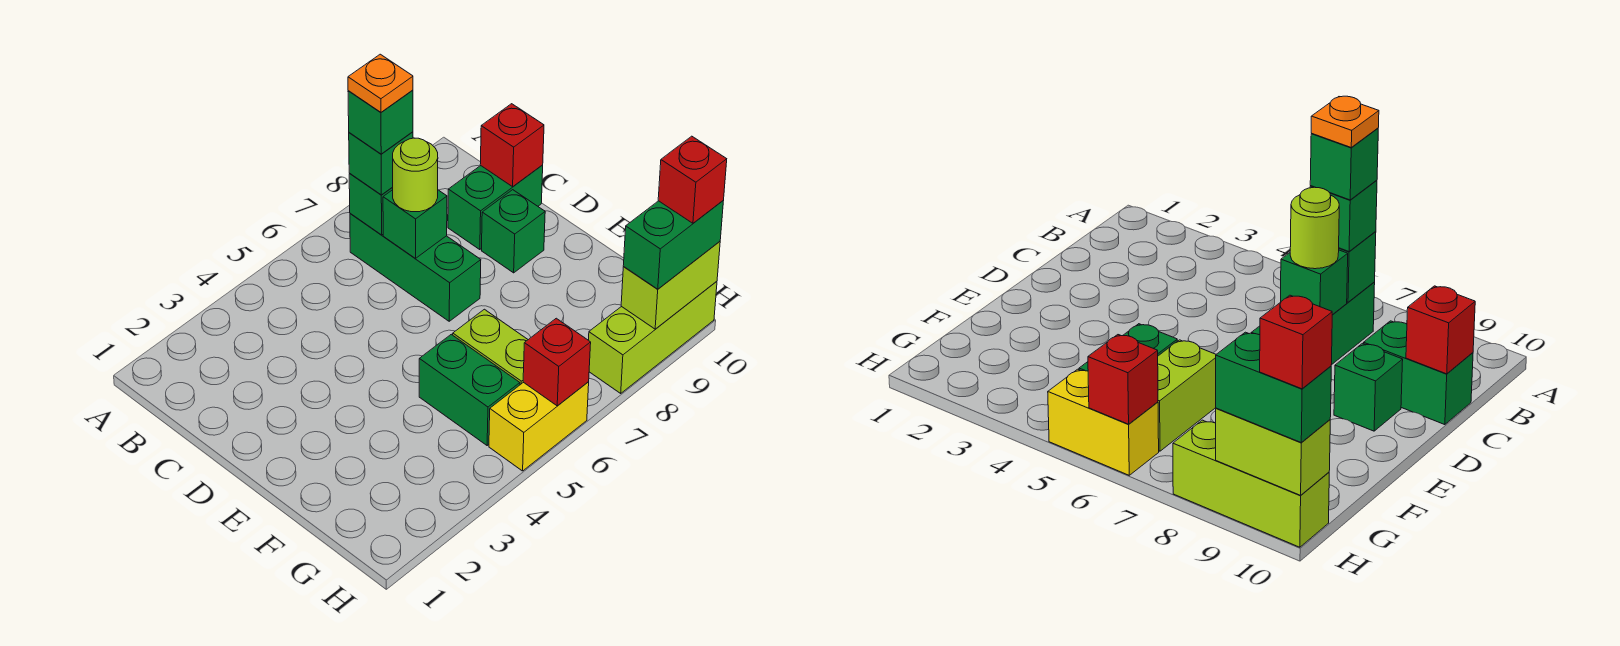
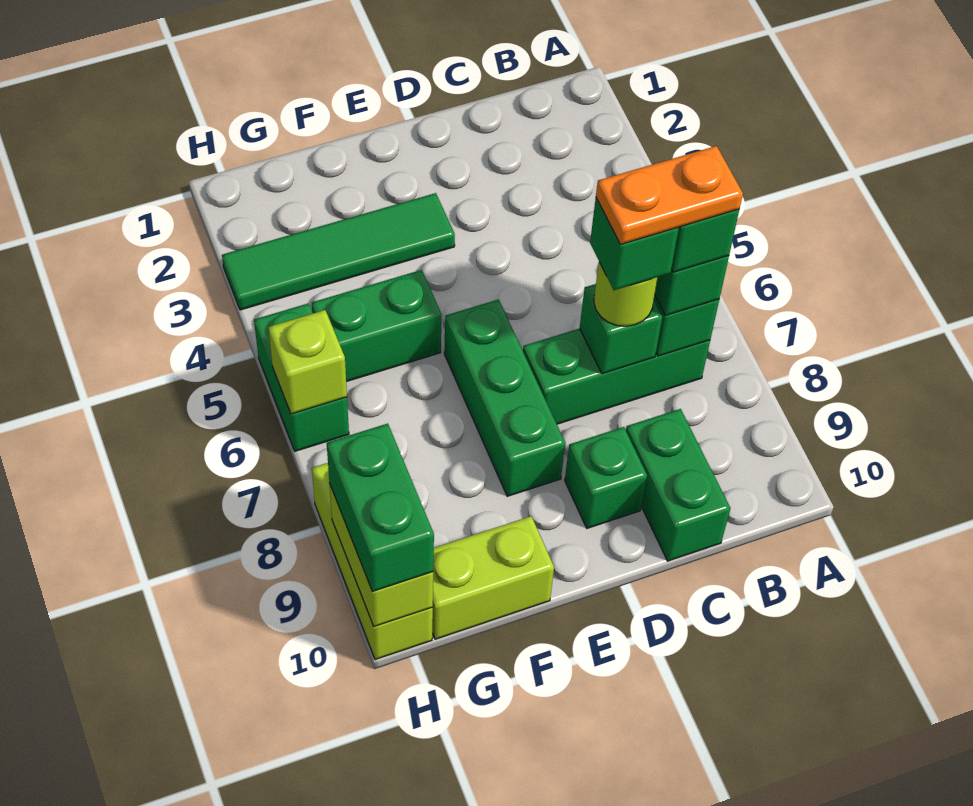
orange plate B7 level 5 -> orange plate B7:C7 level 5
none -> green brick C7 level 4
red brick C10 level 2 -> none
none -> green tile E3:H3 level 1
none -> green brick E6:E8 level 1
lime brick F6:G6 level 1 -> lime brick F10:G10 level 1
yellow brick H5:H6 level 1 -> green brick H5:H6 level 1
red brick H6 level 2 -> lime brick H6 level 2
red brick H10 level 4 -> none

